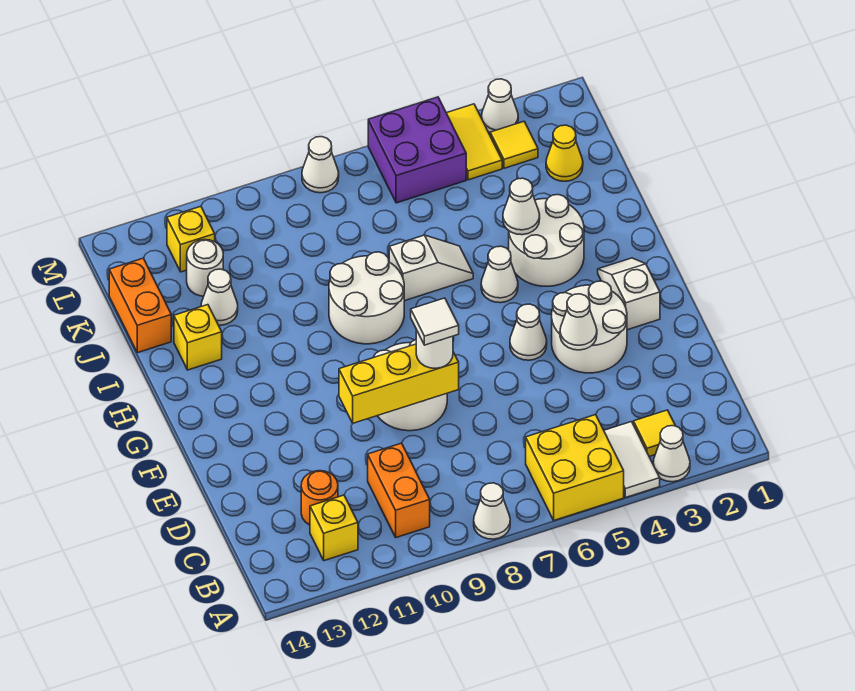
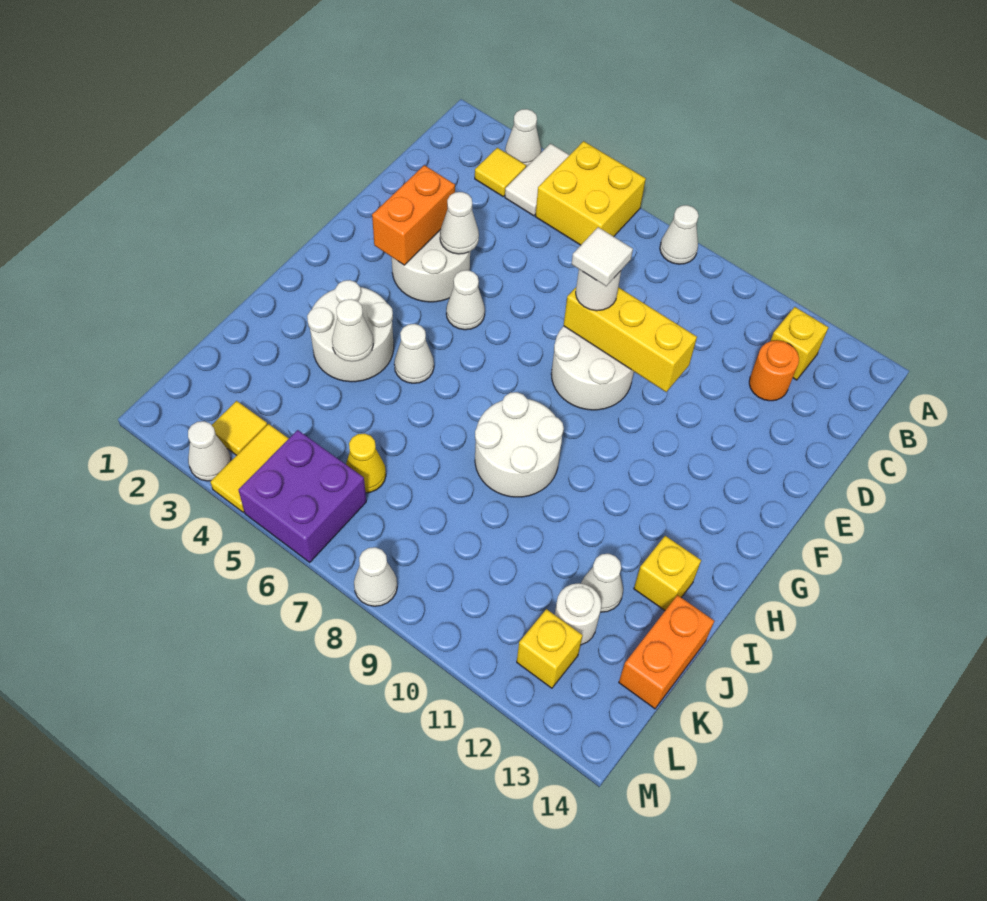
orange brick B10:C10 level 1 -> orange brick E3:F3 level 2
white slope F2:G2 level 1 top F -> none
white slope I6:I7 level 1 top 7 -> none
yellow cone K2 level 1 -> yellow cone K6 level 1

